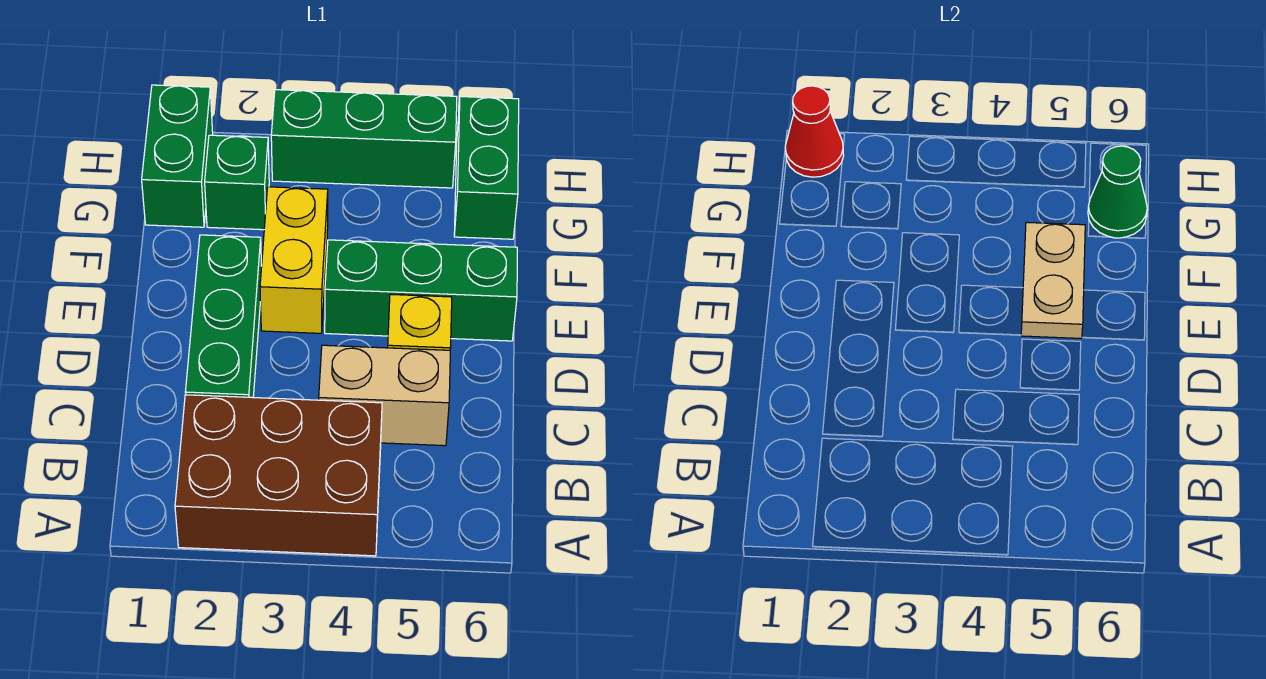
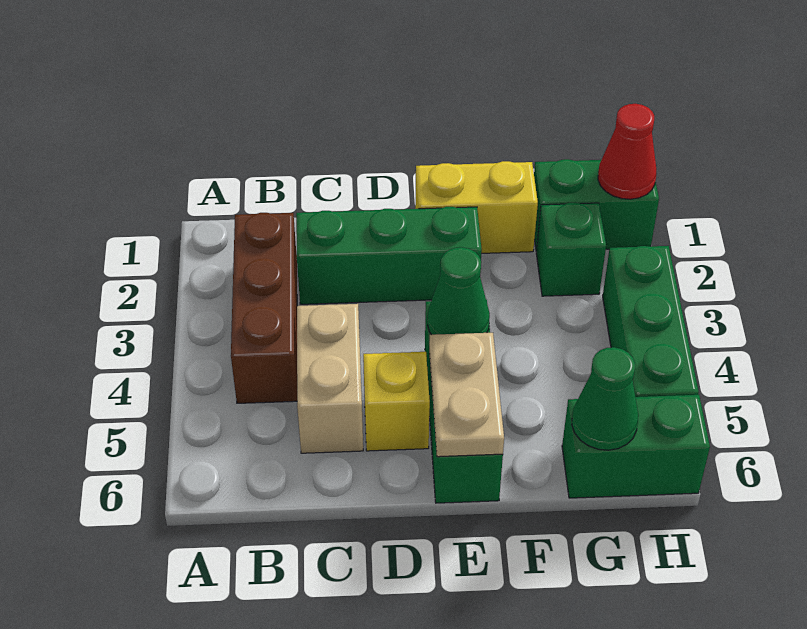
brown brick A2:B4 level 1 -> brown brick B2:B4 level 1
yellow brick E3:F3 level 1 -> yellow brick E1:F1 level 1
none -> green cone E4 level 2
tan plate E5:F5 level 2 -> tan plate E5:E6 level 2

